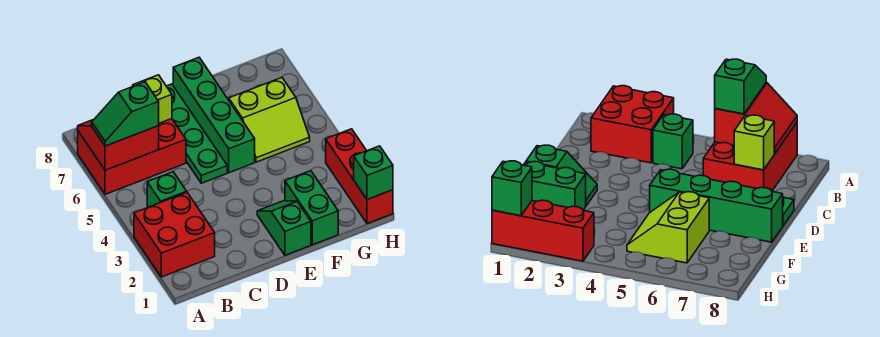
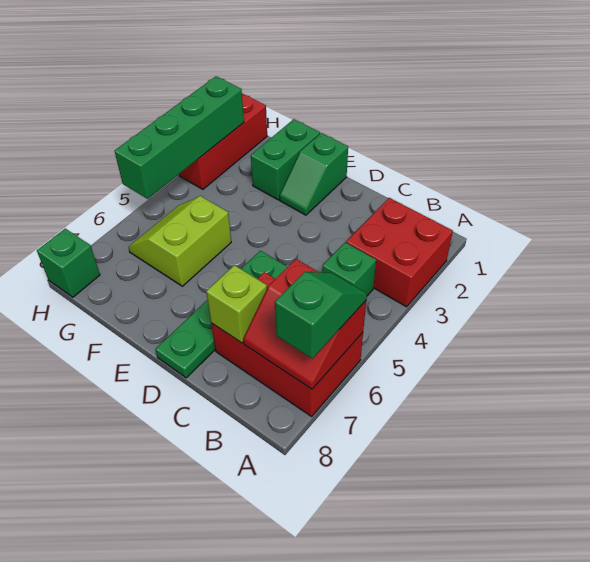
green slope A6:B6 level 3 top B -> green slope A6:A7 level 3 top 7
green brick E5:E8 level 1 -> green brick H2:H5 level 2
lime slope F5:G6 level 1 top 6 -> lime slope F5:G6 level 1 top F
green brick H1 level 2 -> green brick H8 level 1

